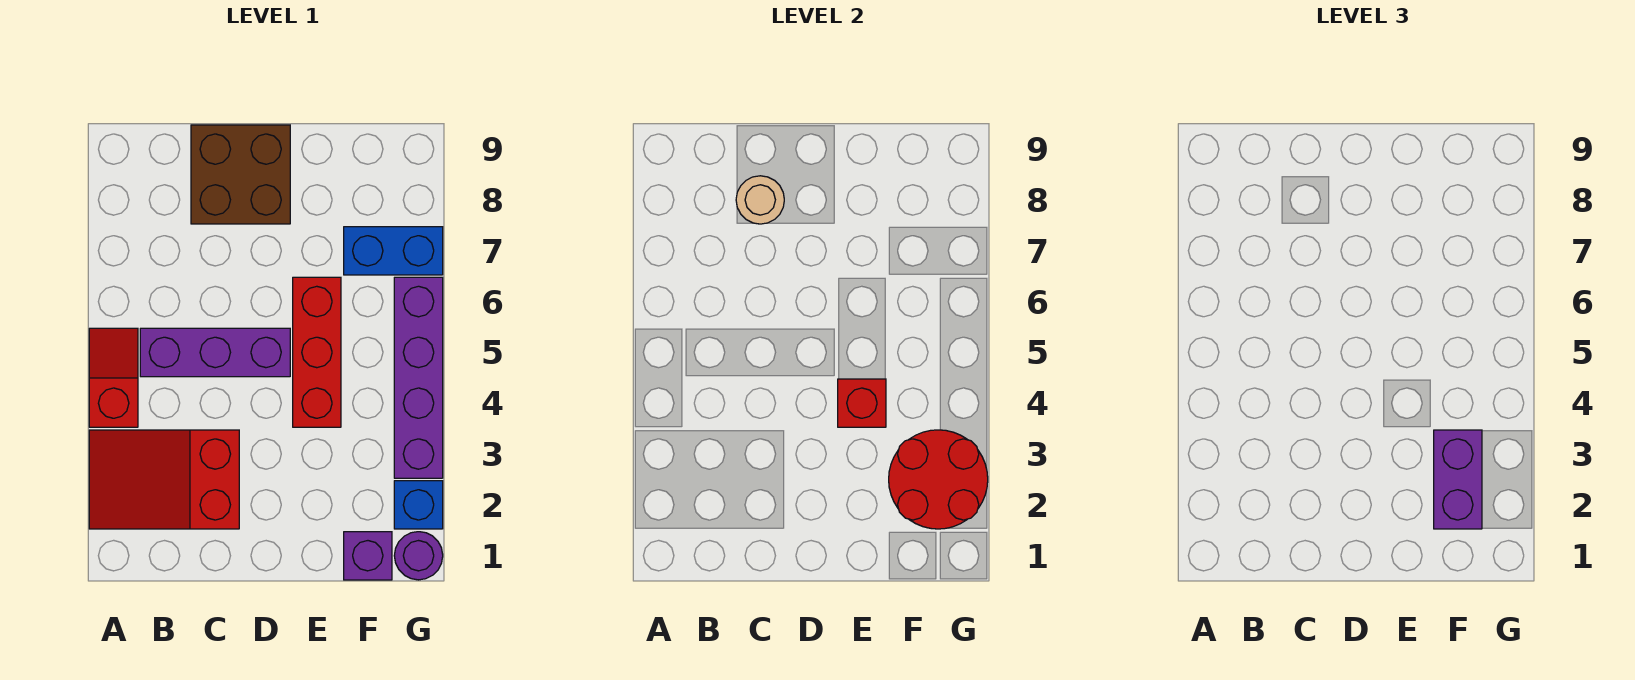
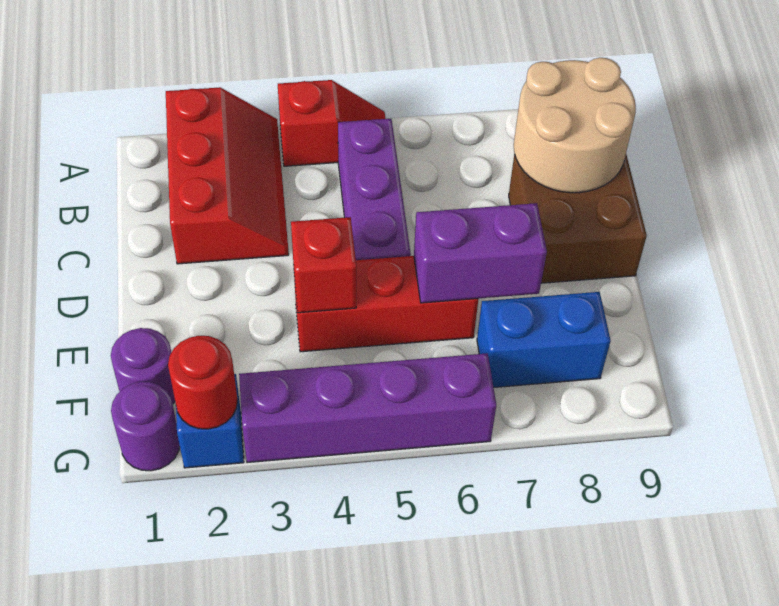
red slope A2:C3 level 1 top C -> red slope A2:C3 level 1 top 2
tan round brick C8 level 2 -> tan round brick B8:C9 level 2
purple brick F1 level 1 -> purple round brick F1 level 1
red round brick F2:G3 level 2 -> red round brick G2 level 2
purple brick F2:F3 level 3 -> purple brick E6:E7 level 2
blue brick F7:G7 level 1 -> blue brick F7:F8 level 1

